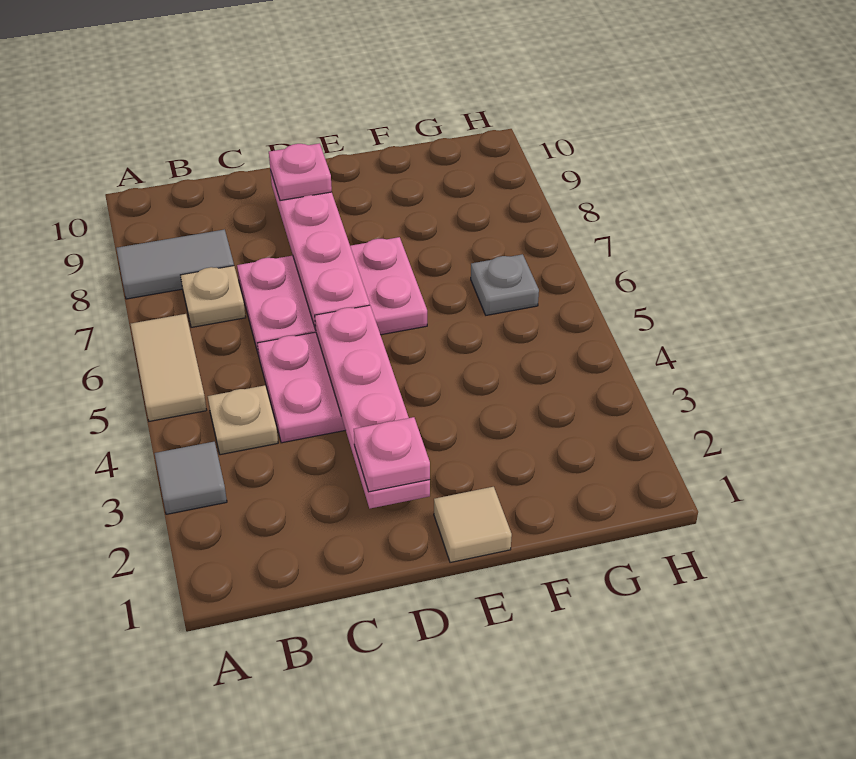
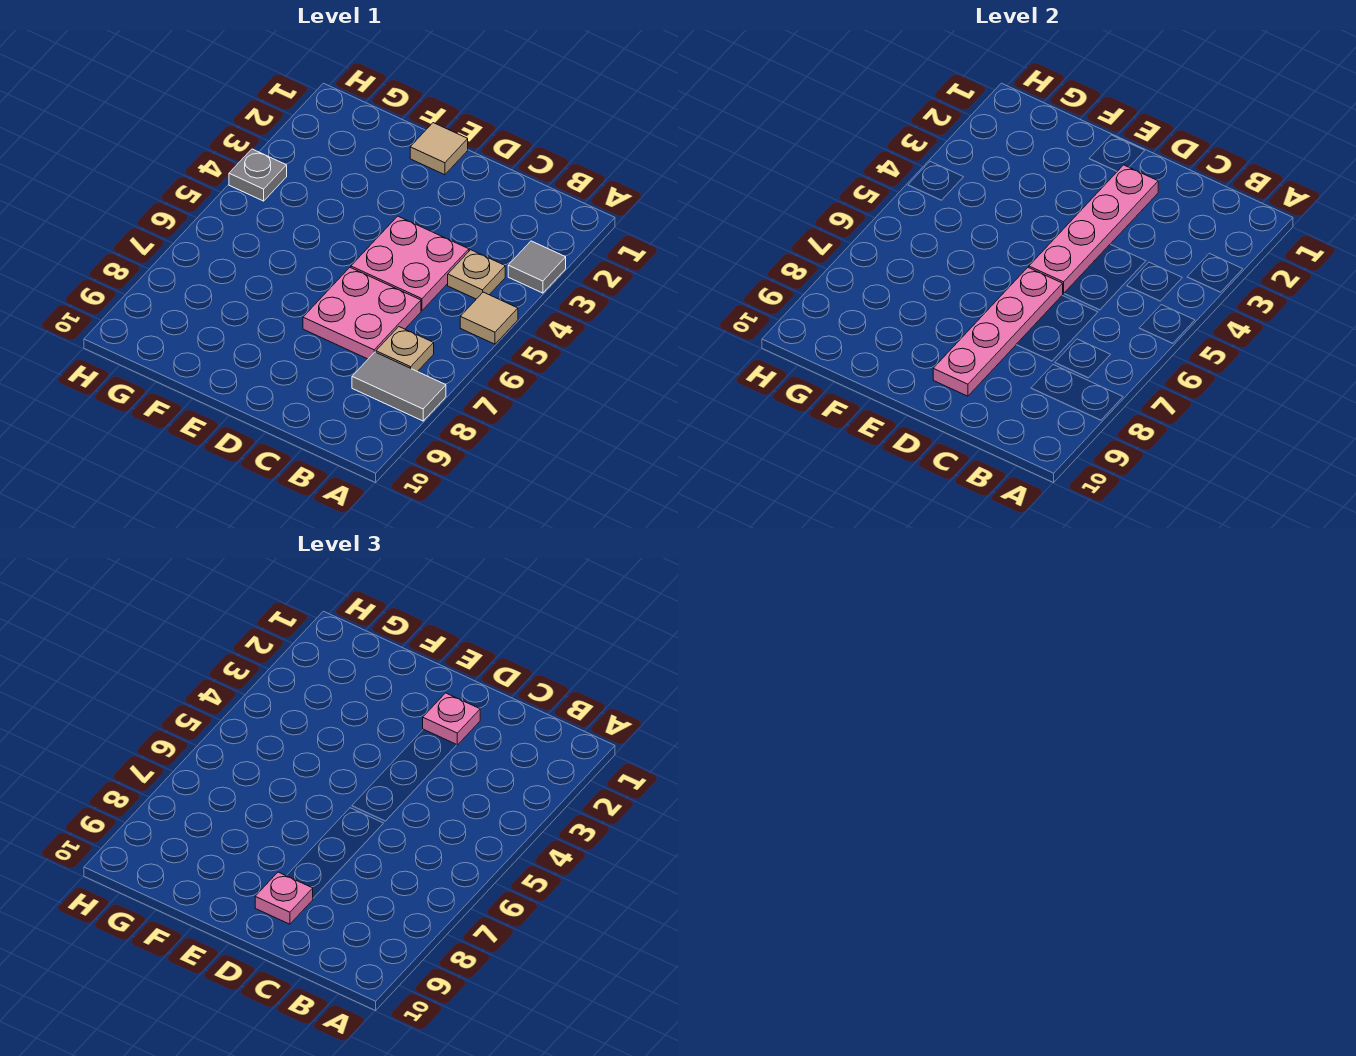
tan tile A5:A6 level 1 -> tan tile A5 level 1
pink plate C6:E7 level 1 -> pink plate C6:D7 level 1
grey plate G6 level 1 -> grey plate H4 level 1

